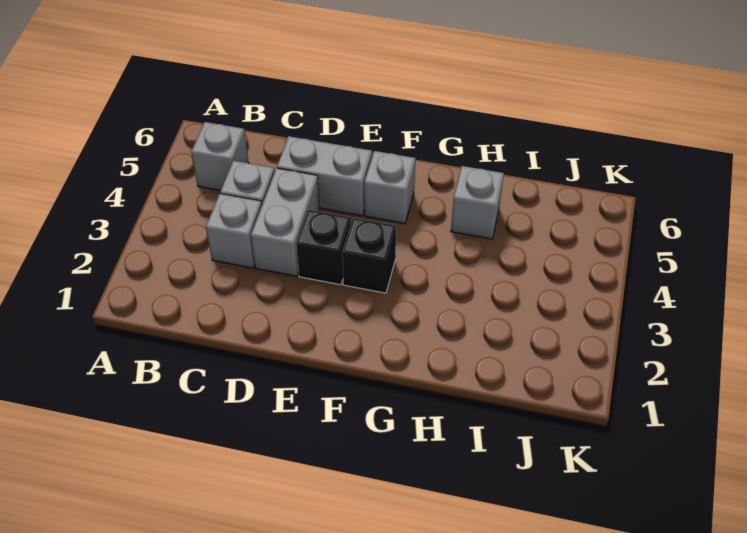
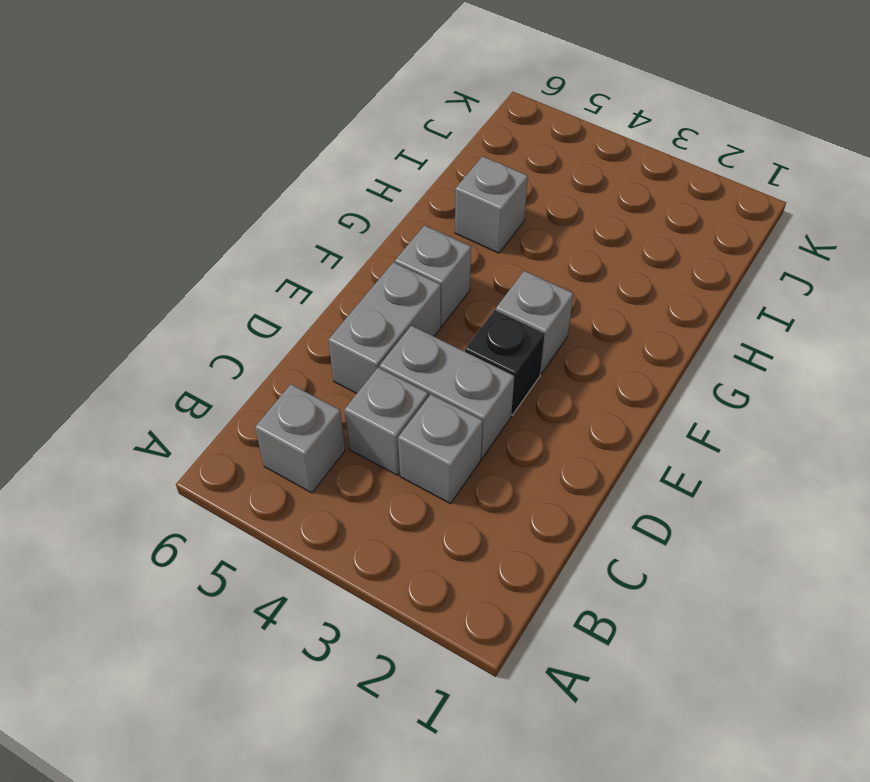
black brick F3 level 1 -> grey brick F3 level 1

